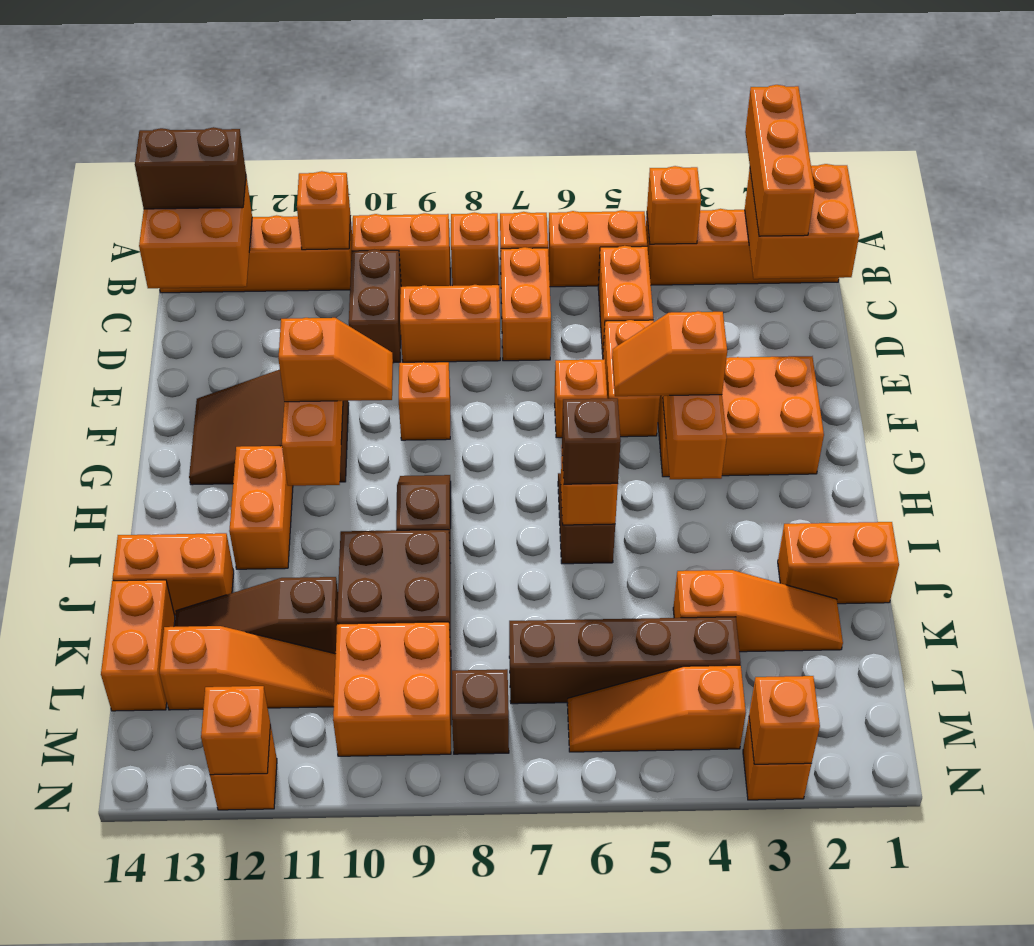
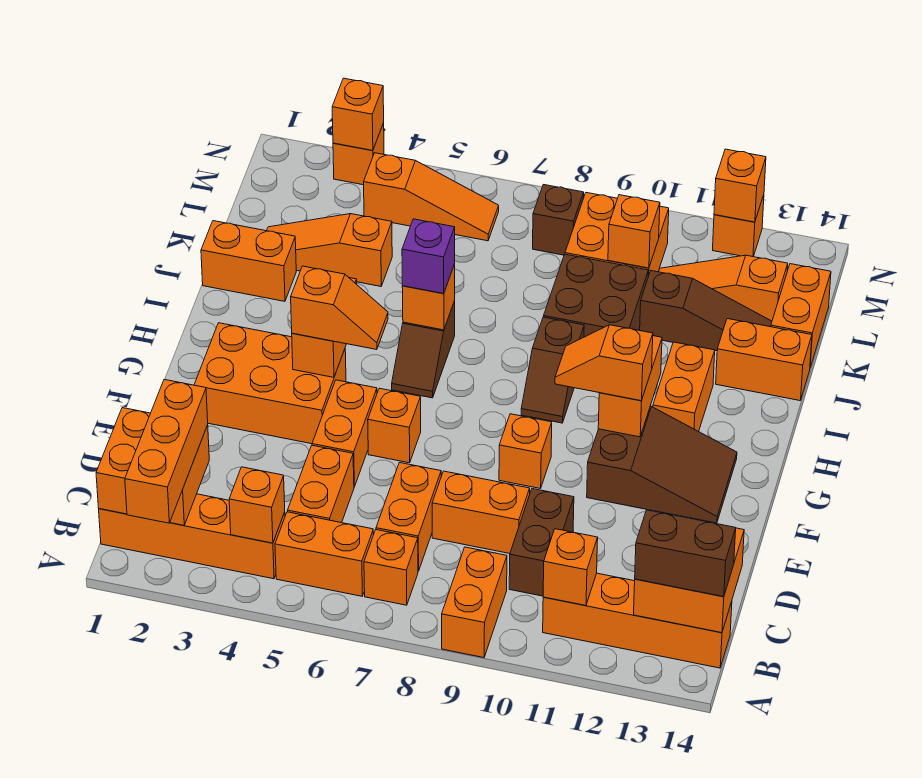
orange brick B8 level 1 -> orange brick L10 level 2
orange brick B9:B10 level 1 -> orange brick A9:B9 level 1
brown brick I6 level 3 -> purple brick I6 level 3
brown brick L4:L7 level 1 -> none

